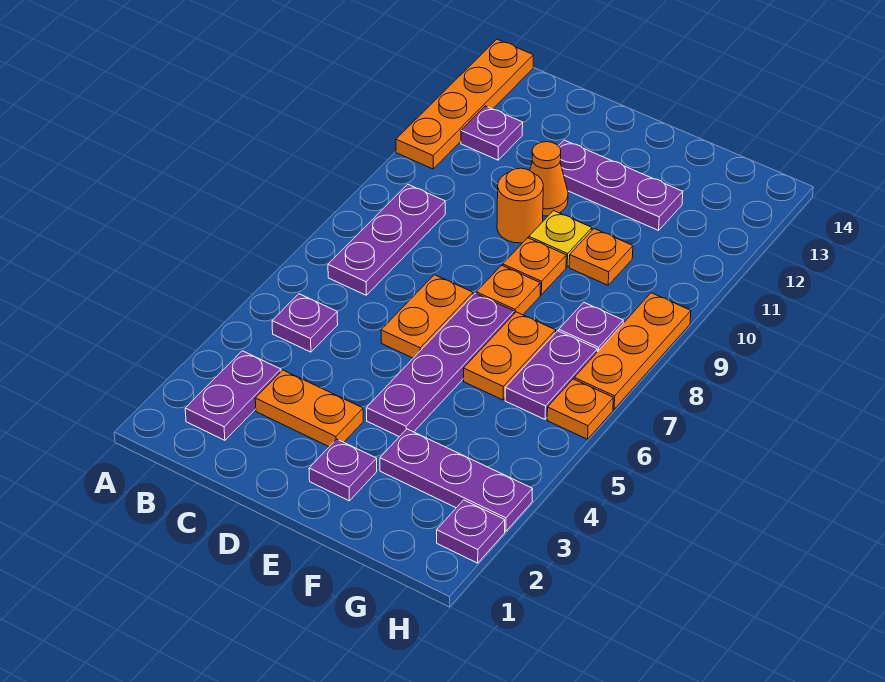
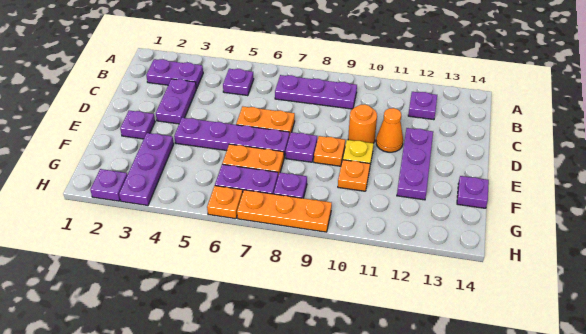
orange plate A11:A14 level 1 -> none
orange plate C3:D3 level 1 -> purple plate C3:D3 level 1
orange plate E8 level 1 -> purple plate E8 level 1
none -> purple plate F14 level 1

